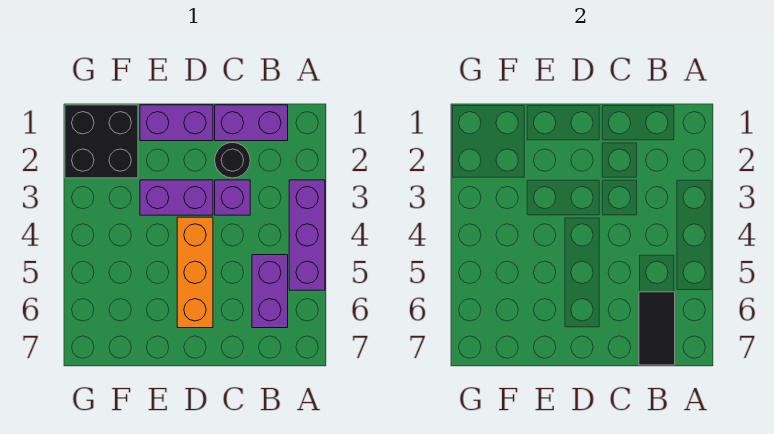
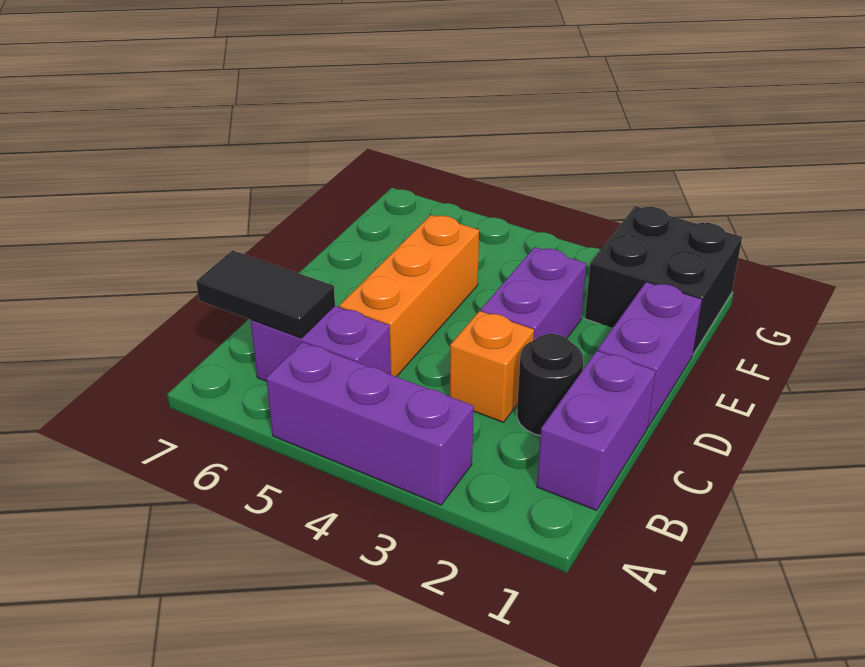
purple brick C3 level 1 -> orange brick C3 level 1
orange brick D4:D6 level 1 -> orange brick C5:E5 level 1

